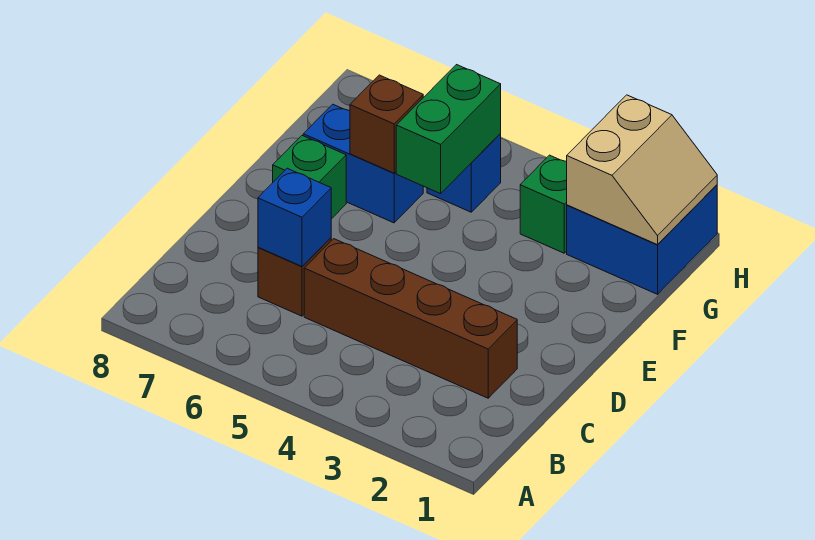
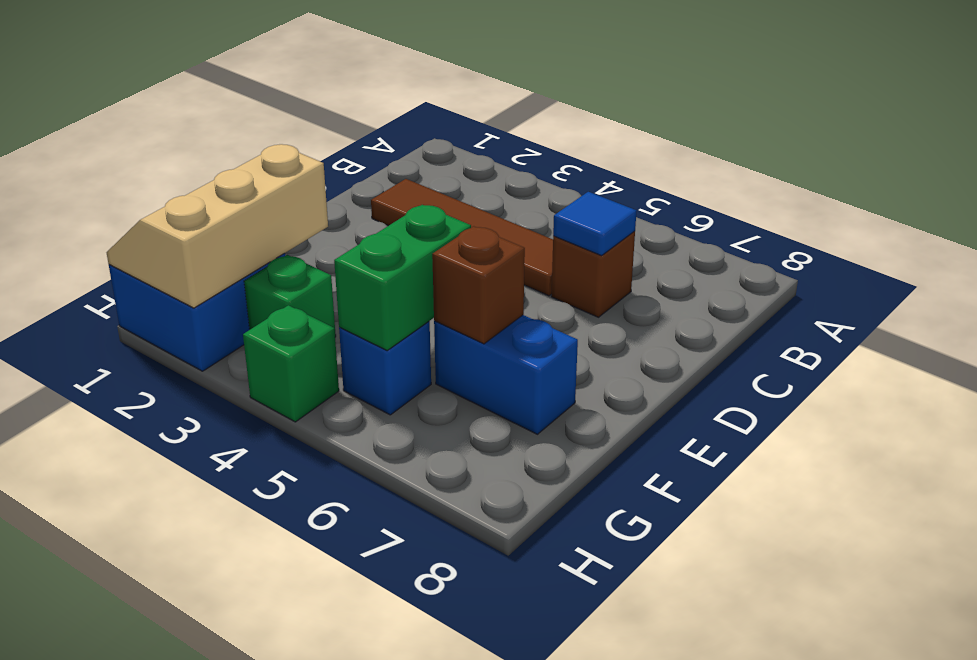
brown brick C2:C5 level 1 -> brown tile C2:C5 level 1
blue brick C6 level 2 -> blue tile C6 level 2
green brick E7 level 1 -> green brick H4 level 1
tan slope G1:H2 level 2 top 2 -> tan slope F1:H2 level 2 top 2

